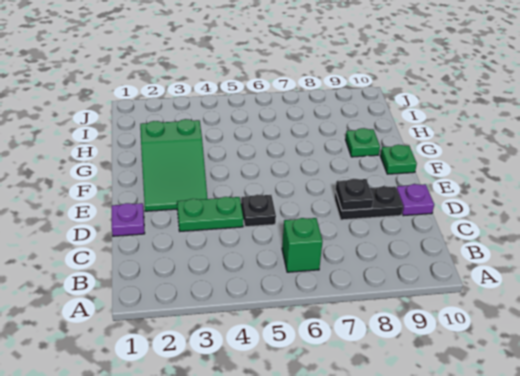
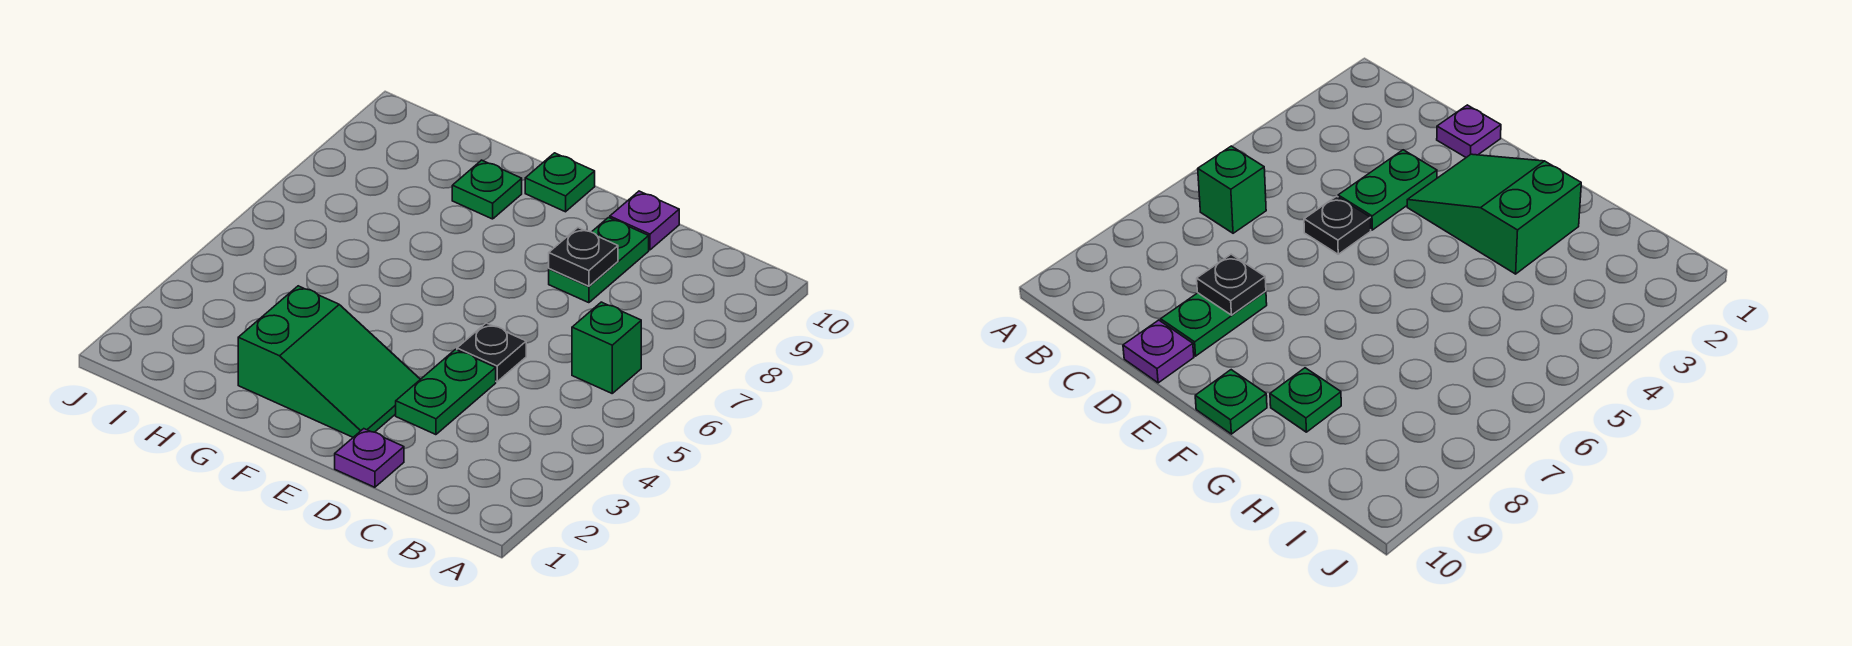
black plate D8:D9 level 1 -> green plate D8:D9 level 1

